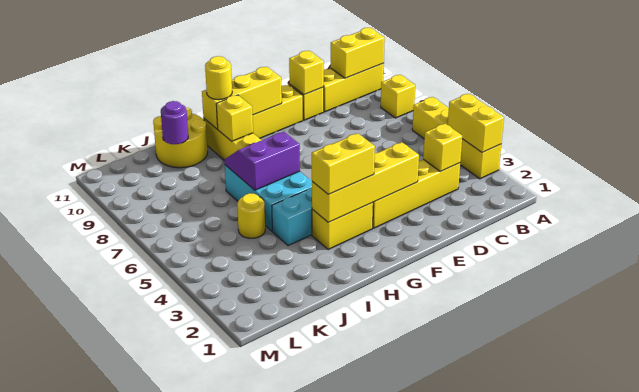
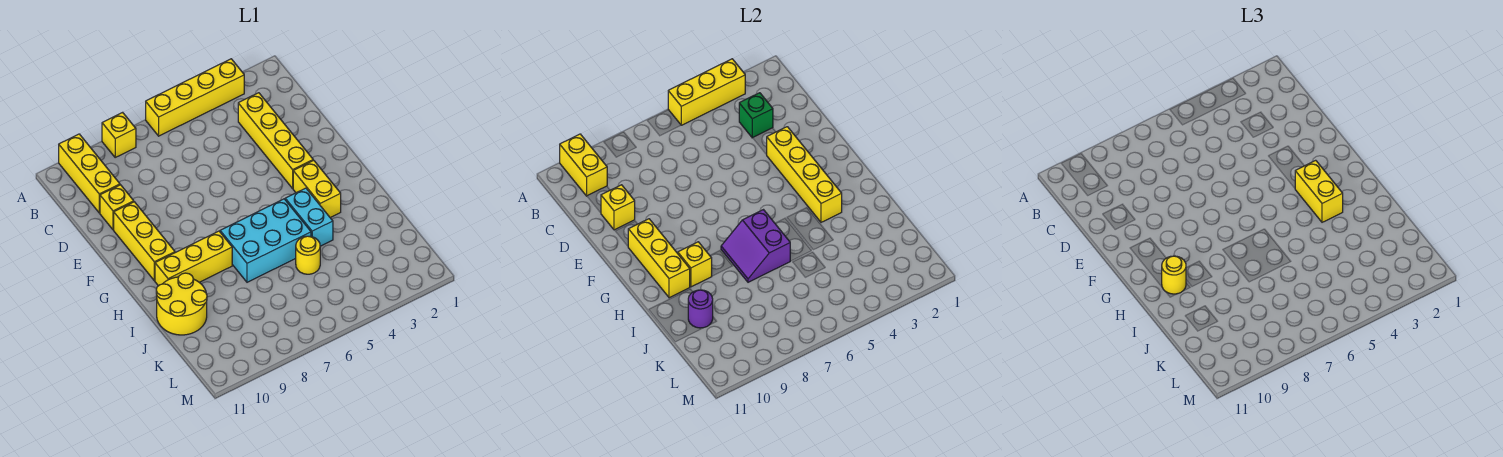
yellow brick A3:A4 level 2 -> yellow brick A3:A5 level 2
yellow brick C3 level 2 -> green brick C3 level 2

